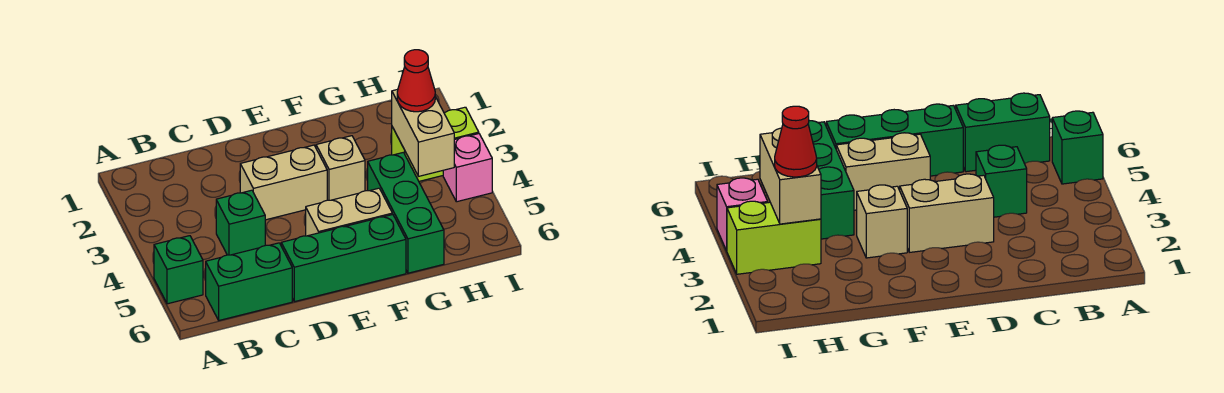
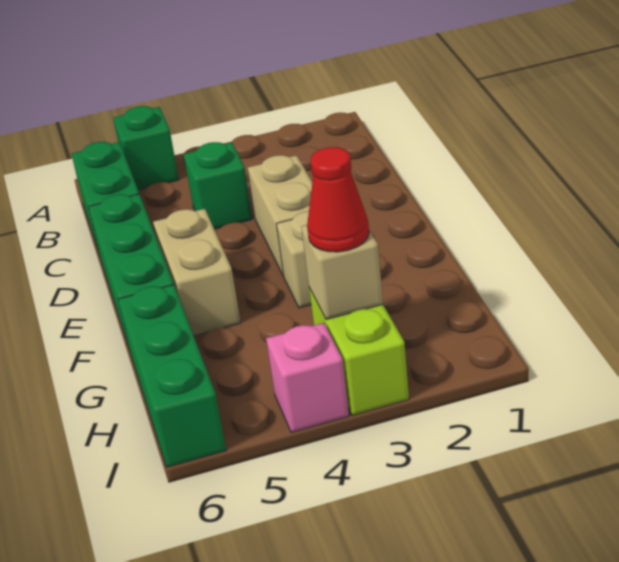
green brick G4:G6 level 1 -> green brick G6:I6 level 1
tan brick H3:H4 level 2 -> tan brick H3 level 2

